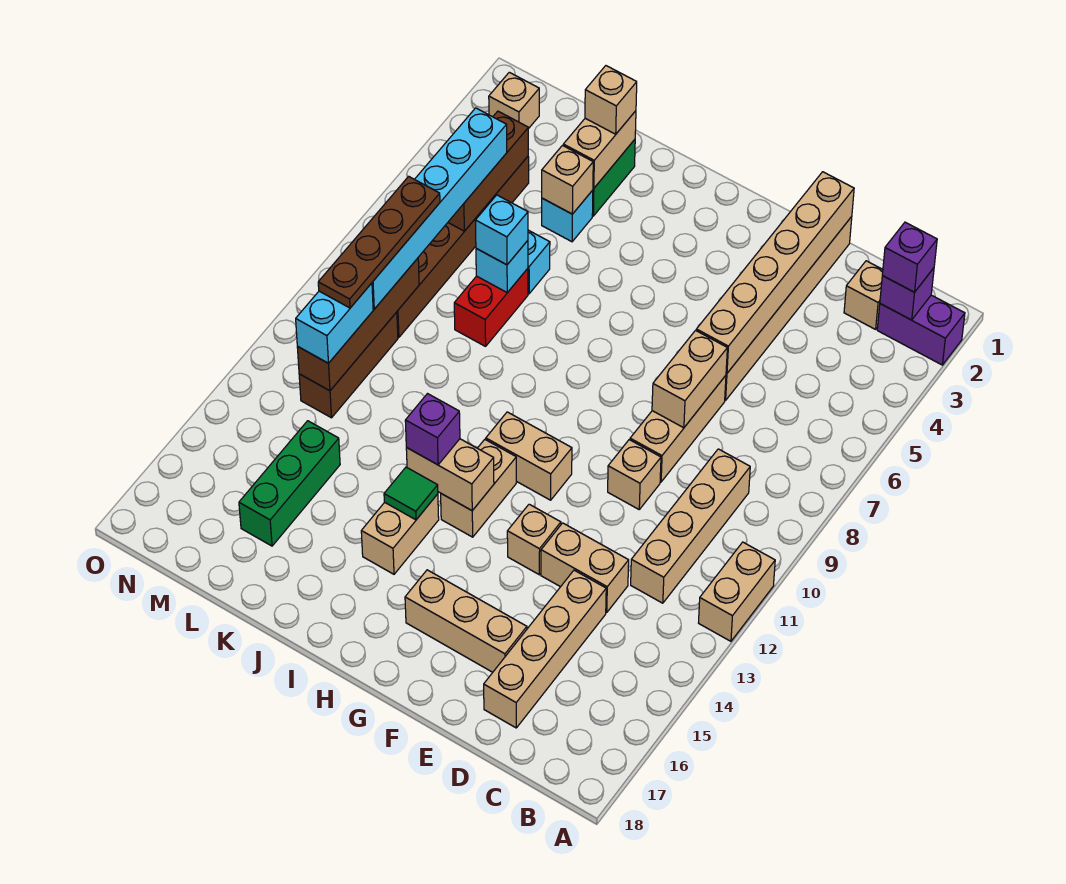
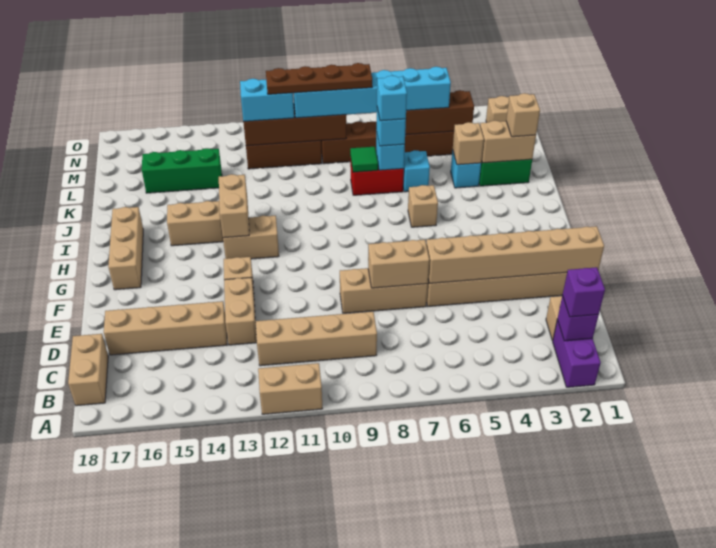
tan brick E10 level 1 -> tan brick I6 level 1
tan brick E16:G16 level 1 -> tan brick G17:I17 level 1
tan brick G11:H11 level 1 -> tan brick B18:C18 level 1
purple brick I13 level 3 -> none
green tile I14 level 2 -> green tile K8 level 2
none -> cyan brick K7 level 4

